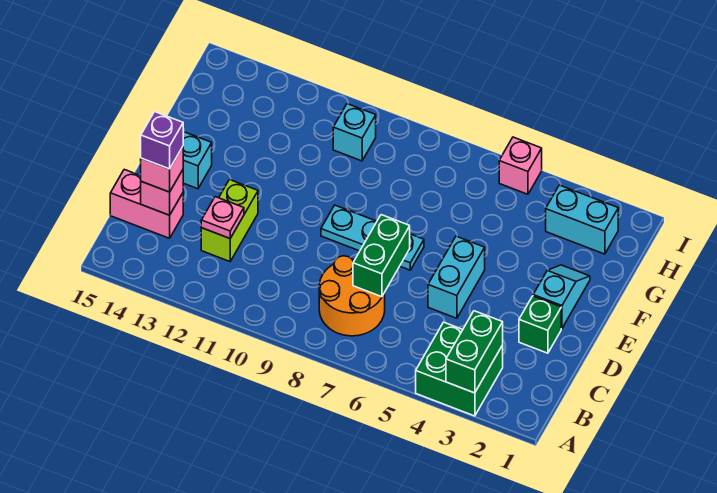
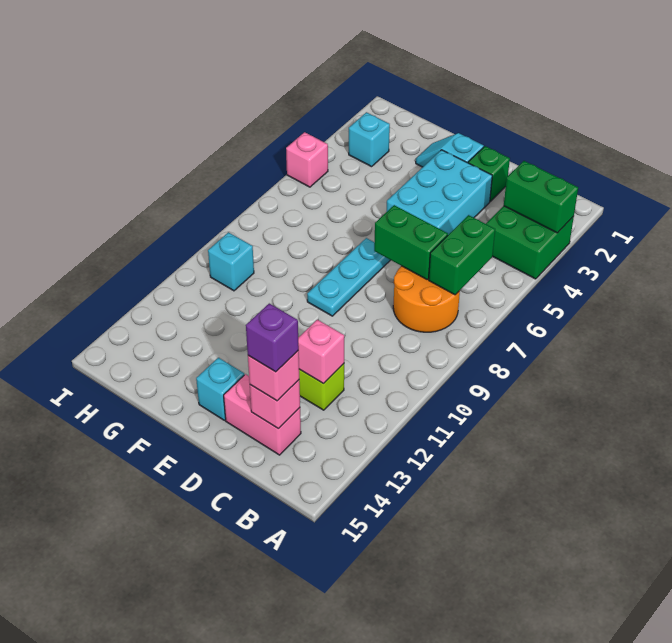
none -> green brick B6:B7 level 2
pink plate C12 level 2 -> pink brick C12 level 2
pink brick C14:C15 level 1 -> pink brick C14:D14 level 1
cyan brick D5:E5 level 1 -> cyan brick D3:E5 level 1
cyan brick H2:H3 level 1 -> cyan brick H3 level 1

